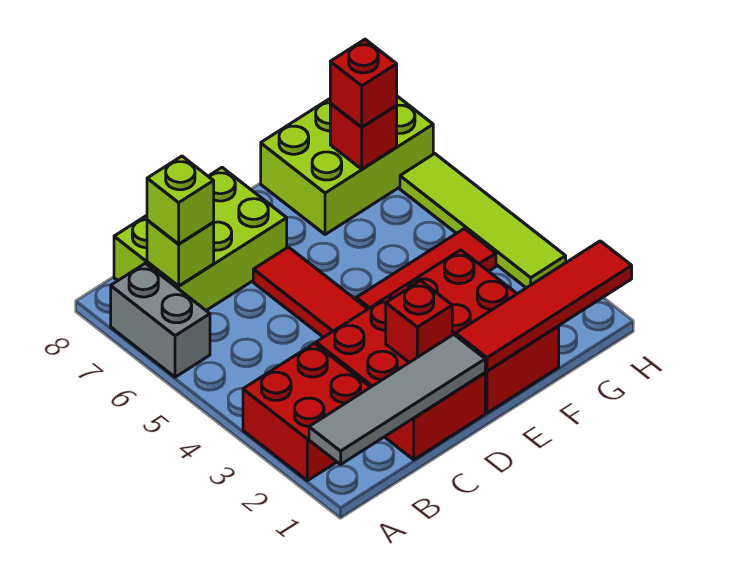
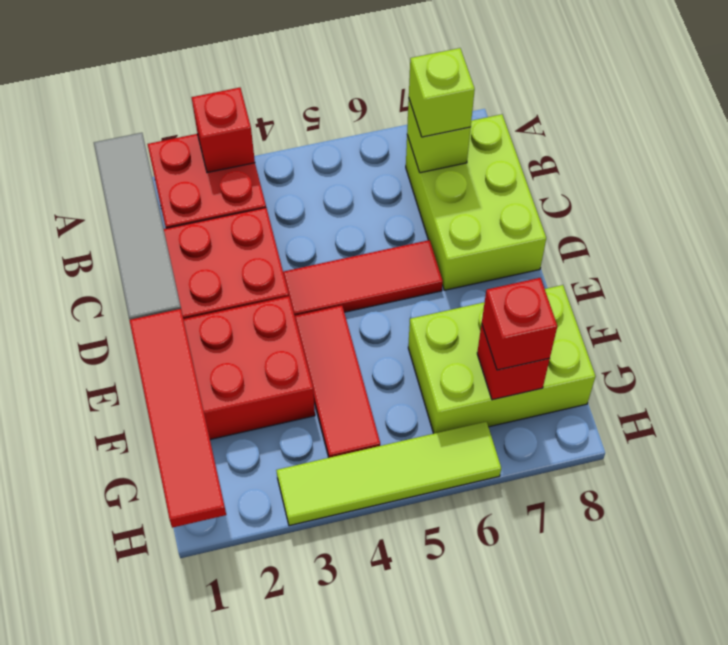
grey brick A6:A7 level 1 -> none
red brick D2 level 2 -> red brick A3 level 2
lime brick F7:H8 level 1 -> lime brick F6:G8 level 1

